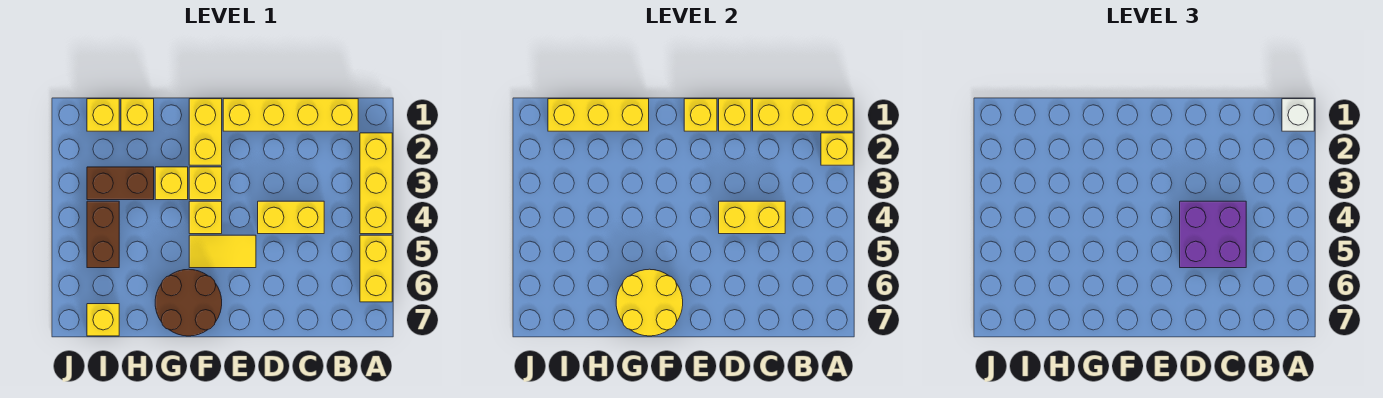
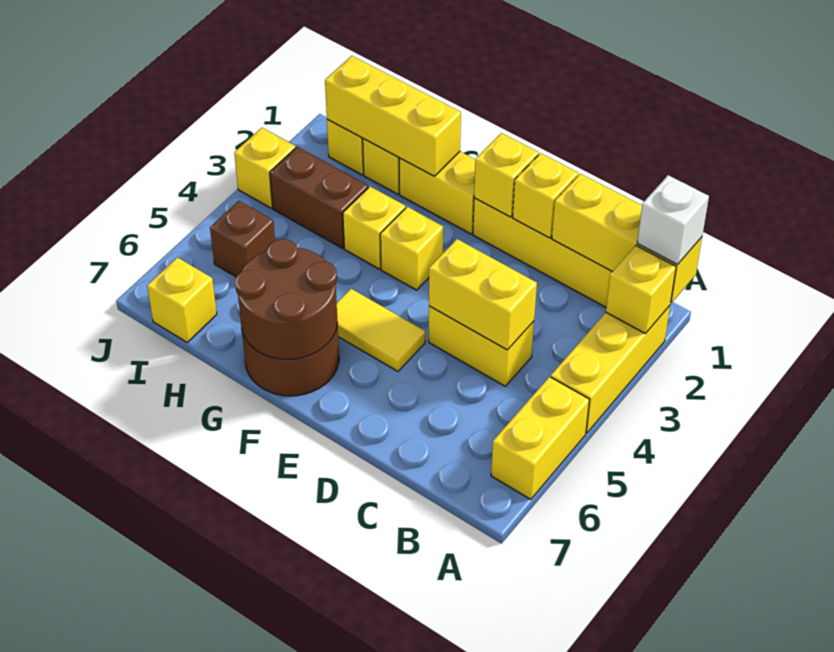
purple brick C4:D5 level 3 -> none
yellow brick F1:F2 level 1 -> yellow brick F1:G1 level 1
yellow brick F4 level 1 -> yellow brick J3 level 1
yellow round brick F6:G7 level 2 -> brown round brick F6:G7 level 2
brown brick I4:I5 level 1 -> brown brick I5 level 1

